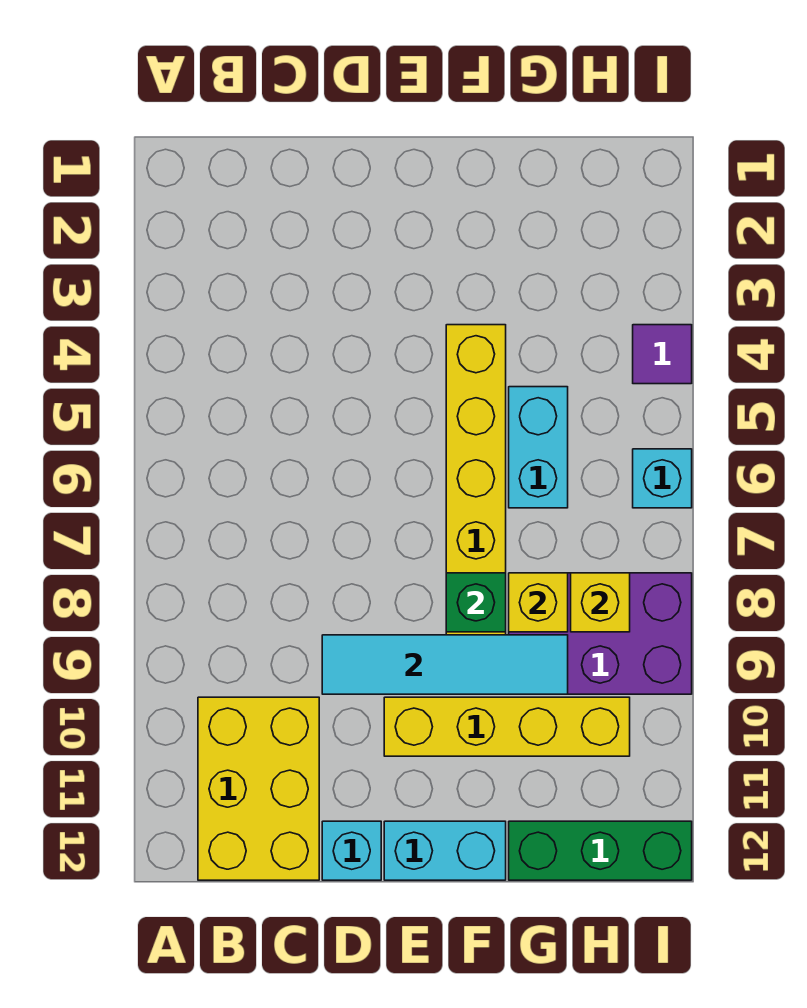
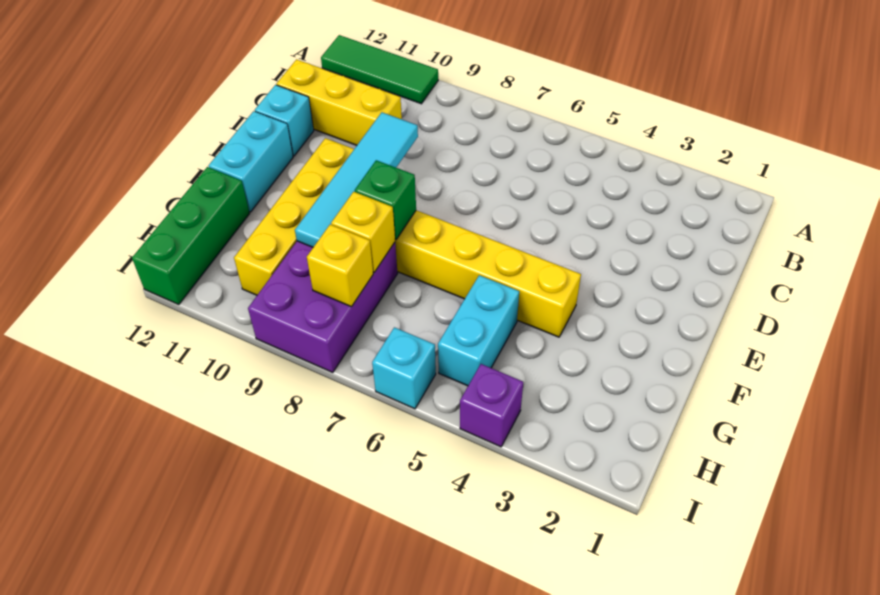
none -> green tile A10:A12 level 1
yellow brick B10:C12 level 1 -> yellow brick C10:C12 level 1
cyan brick G5:G6 level 1 -> cyan brick G5:H5 level 1
purple tile I4 level 1 -> purple brick I4 level 1

